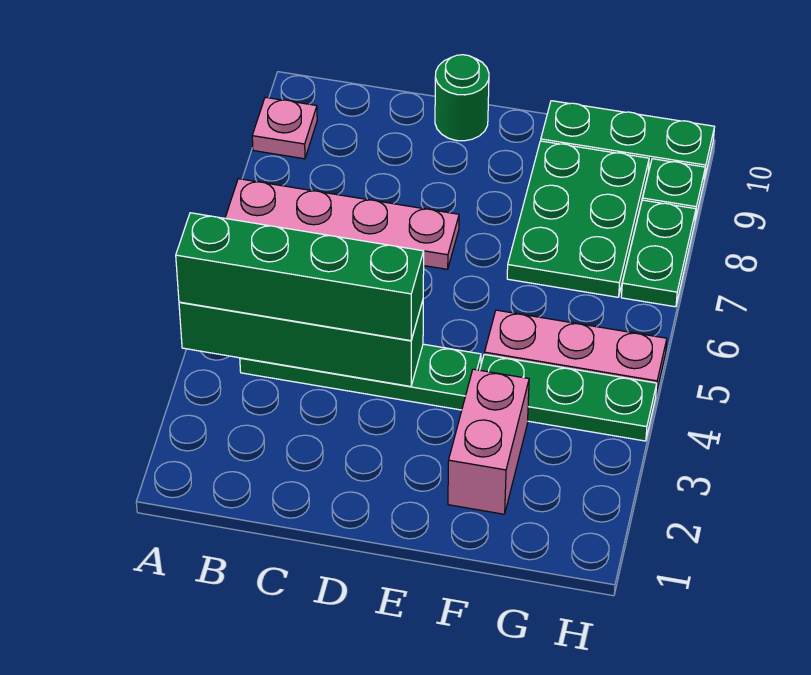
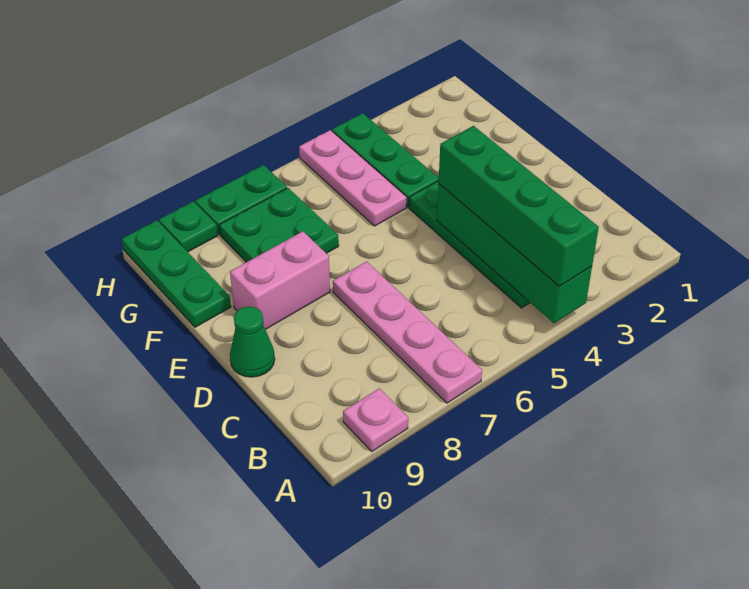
green round brick D10 level 1 -> green cone D10 level 1
pink brick F2:F3 level 1 -> pink brick E8:E9 level 1
green plate F7:G9 level 1 -> green plate F7:G8 level 1

